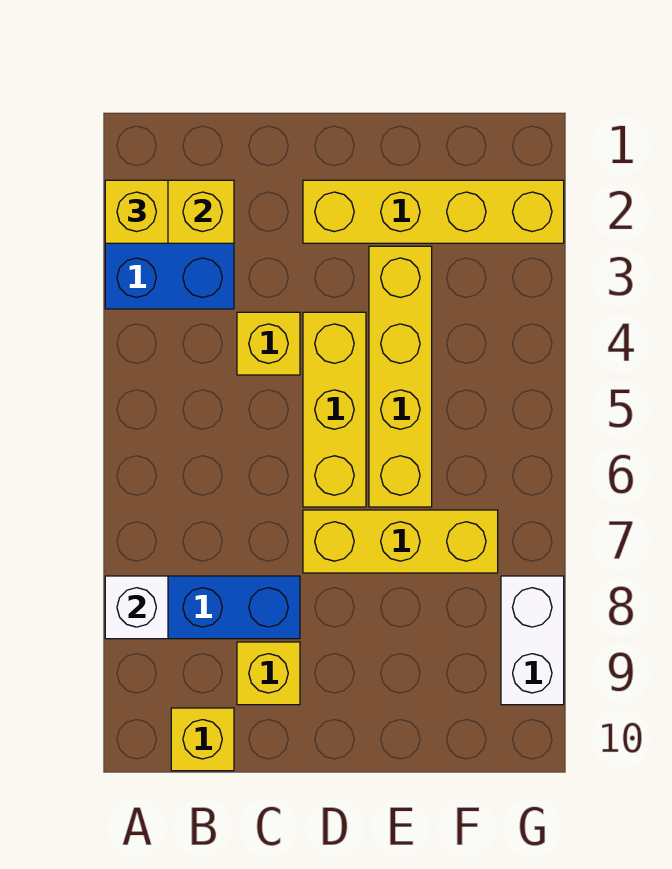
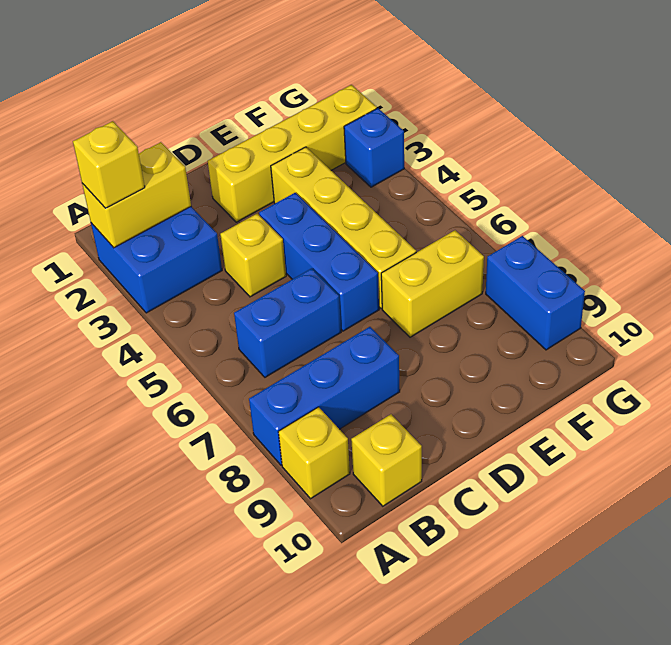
white brick A8 level 2 -> none
none -> blue brick B6:C6 level 1
yellow brick C9 level 1 -> yellow brick A9 level 1
yellow brick D4:D6 level 1 -> blue brick D4:D6 level 1
yellow brick D7:F7 level 1 -> yellow brick E7:F7 level 1
none -> blue brick G3 level 1
white brick G8:G9 level 1 -> blue brick G8:G9 level 1

